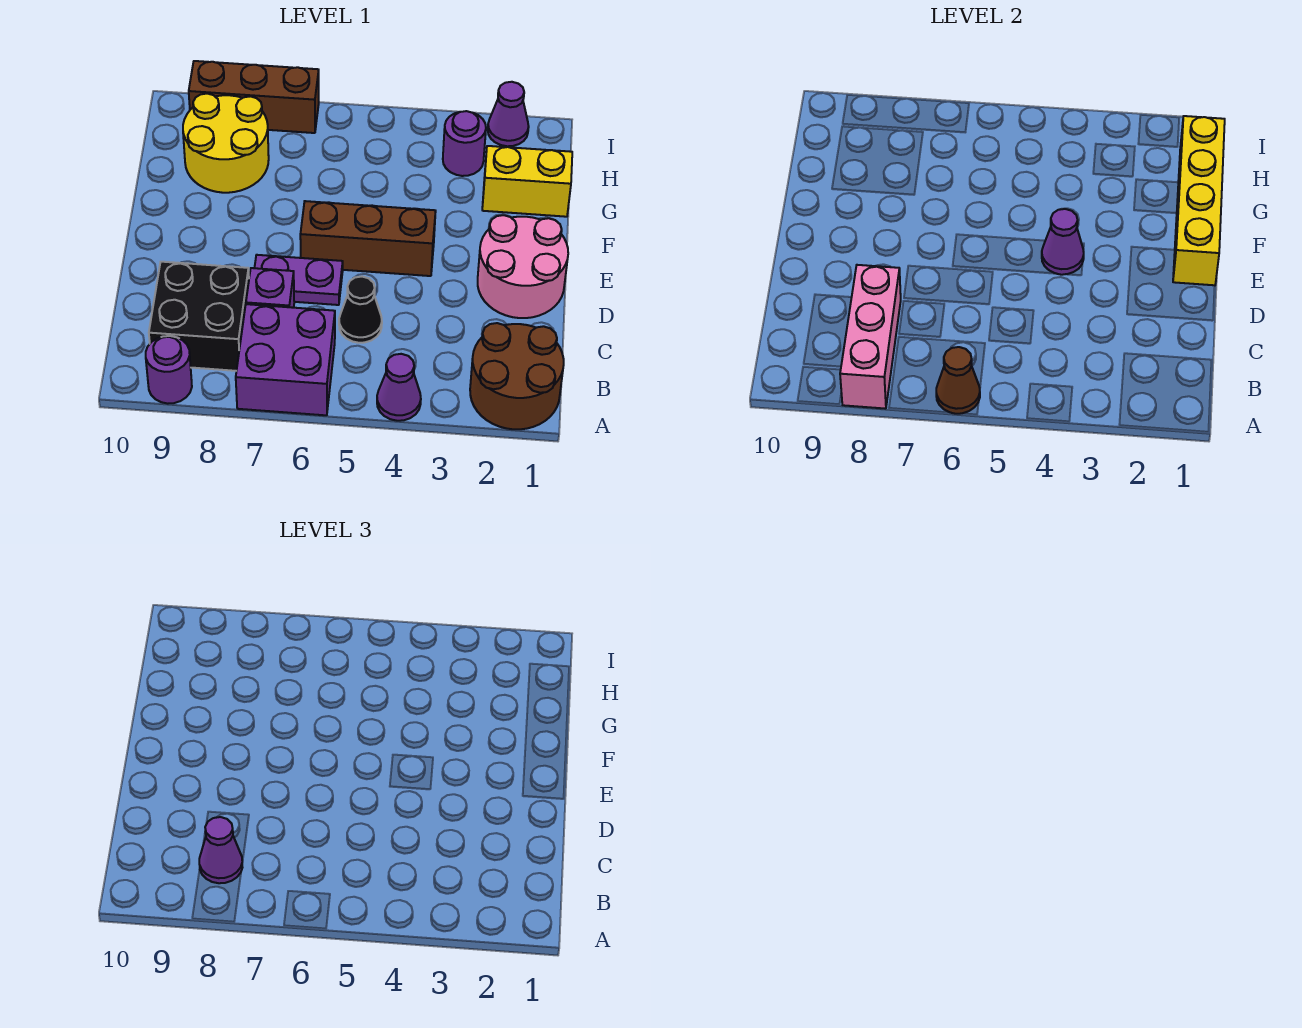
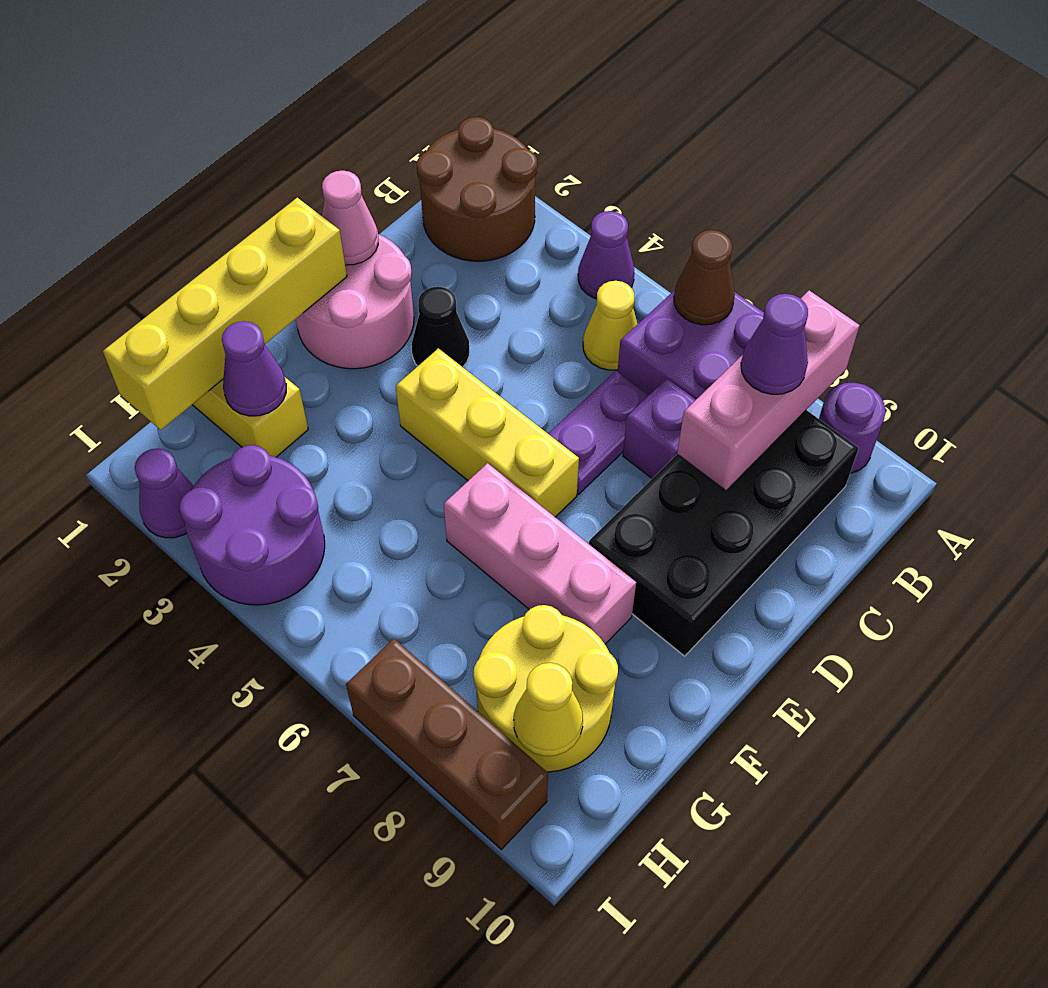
none -> yellow cone B5 level 1
black brick B8:C9 level 1 -> black brick B8:E9 level 1
black cone C5 level 1 -> black cone D3 level 1
none -> pink cone D1 level 2
purple plate D6:D7 level 1 -> purple plate C6:D6 level 1
brown brick E4:E6 level 1 -> yellow brick E4:E6 level 1
purple cone E4 level 2 -> purple cone G2 level 2
none -> pink brick F6:F8 level 1
purple round brick H3 level 1 -> purple round brick H3:I4 level 1
none -> yellow cone H9 level 2

